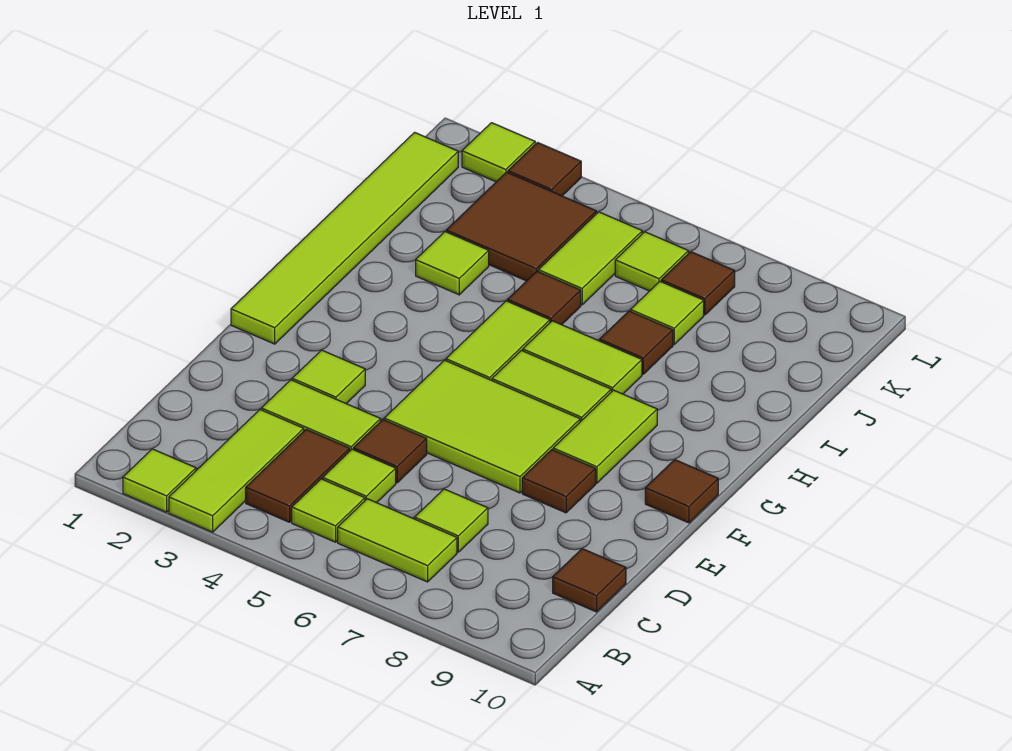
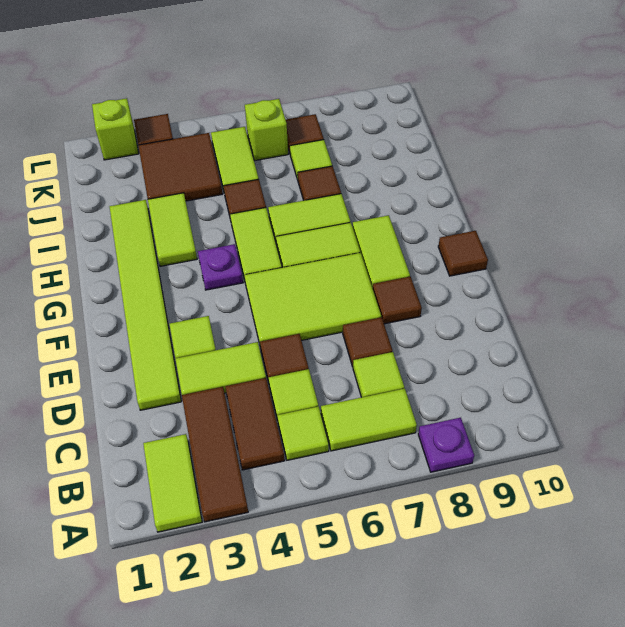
lime tile A2 level 1 -> lime tile A2:B2 level 1
lime tile A3:C3 level 1 -> brown tile A3:C3 level 1
none -> purple plate A8 level 1
brown tile C10 level 1 -> brown tile D7 level 1
lime tile F1:K1 level 1 -> lime tile D2:I2 level 1
none -> purple plate G4 level 1
lime tile I3 level 1 -> lime tile H3:I3 level 1
lime tile K6 level 1 -> lime brick K6 level 1
lime tile L2 level 1 -> lime brick L2 level 1

